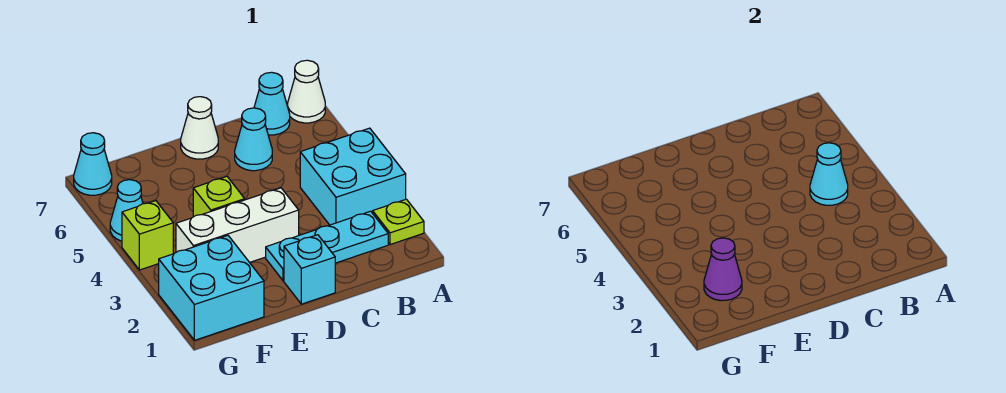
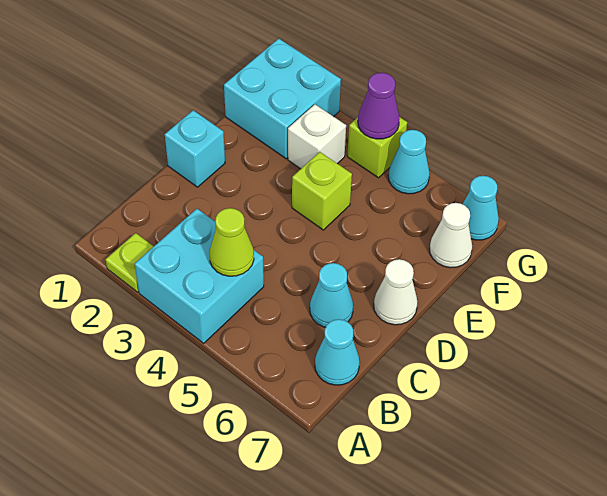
white cone A7 level 1 -> white cone F7 level 1
cyan plate B2:D2 level 1 -> none
cyan cone B4 level 2 -> lime cone B4 level 2
white brick D3:F3 level 1 -> white brick F3 level 1
purple cone F2 level 2 -> purple cone G4 level 2

